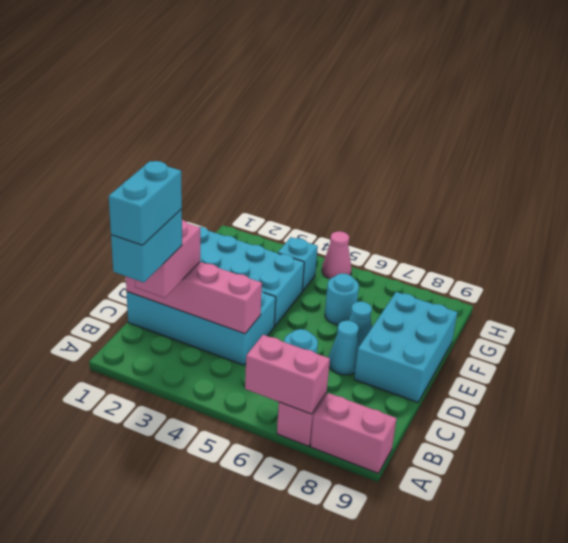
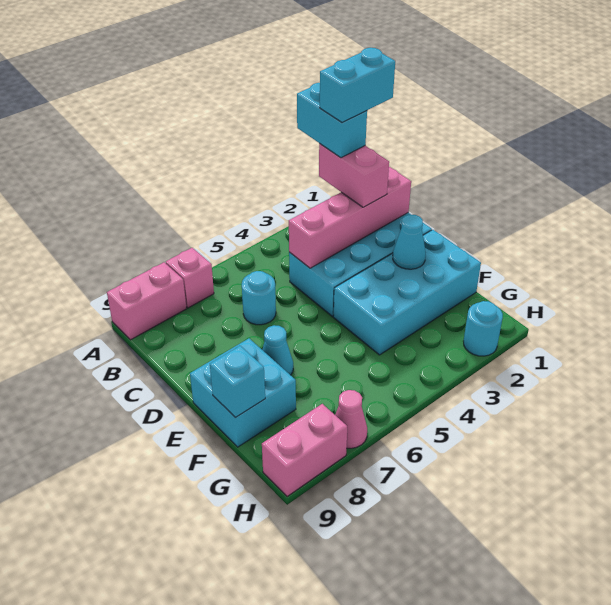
cyan brick A2:B2 level 5 -> cyan brick B1:B2 level 5
pink brick A6:A7 level 2 -> pink brick H8:H9 level 1
cyan cone D7 level 1 -> cyan cone E2 level 2
cyan brick D8:F9 level 1 -> cyan brick E8:F9 level 1
cyan round brick F6 level 1 -> cyan round brick H2 level 1
cyan brick G4 level 1 -> cyan brick F9 level 2
pink cone H5 level 1 -> pink cone H7 level 1

